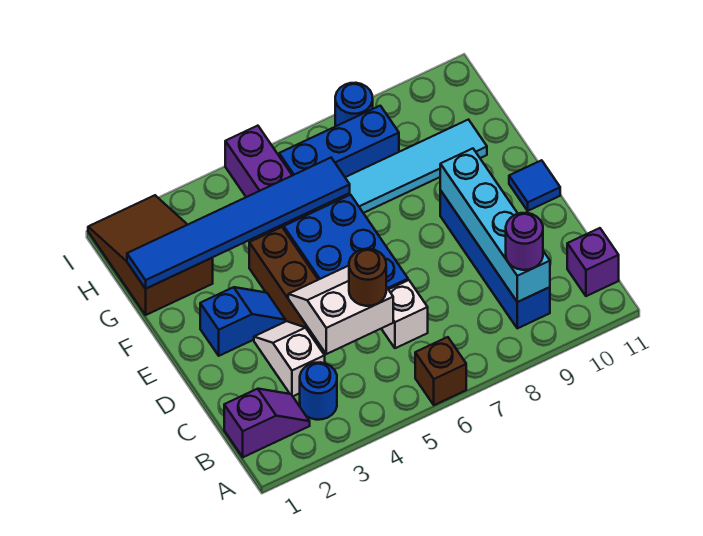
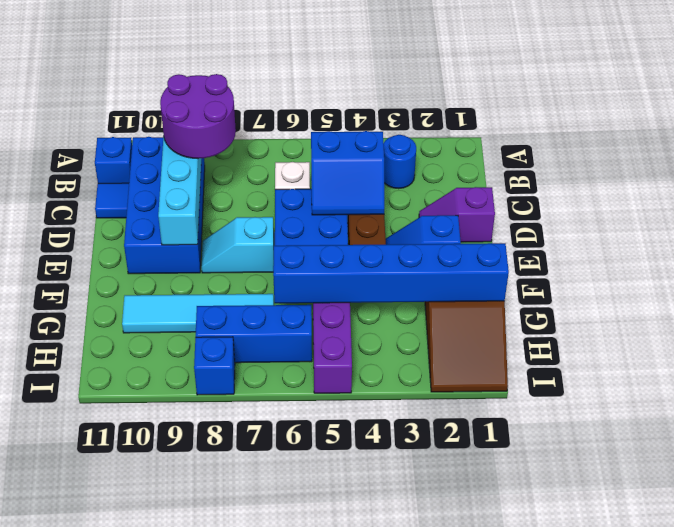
brown brick A6 level 1 -> none
purple slope B1:B2 level 1 top 1 -> purple slope D1:D2 level 1 top 1
blue brick B9:E9 level 1 -> blue brick B9:E10 level 1
purple round brick B9 level 3 -> purple round brick B8:C9 level 3
purple brick B11 level 1 -> blue brick B11 level 1
white slope C3:D3 level 1 top C -> none
white slope C4:D5 level 2 top C -> blue slope C4:D5 level 2 top C
brown round brick C5 level 3 -> none
none -> cyan slope E7:E8 level 1 top 7
blue tile E11 level 1 -> blue tile C11 level 1
blue tile G1:G6 level 2 -> blue brick G1:G6 level 2
blue round brick I8 level 1 -> blue brick I8 level 1

